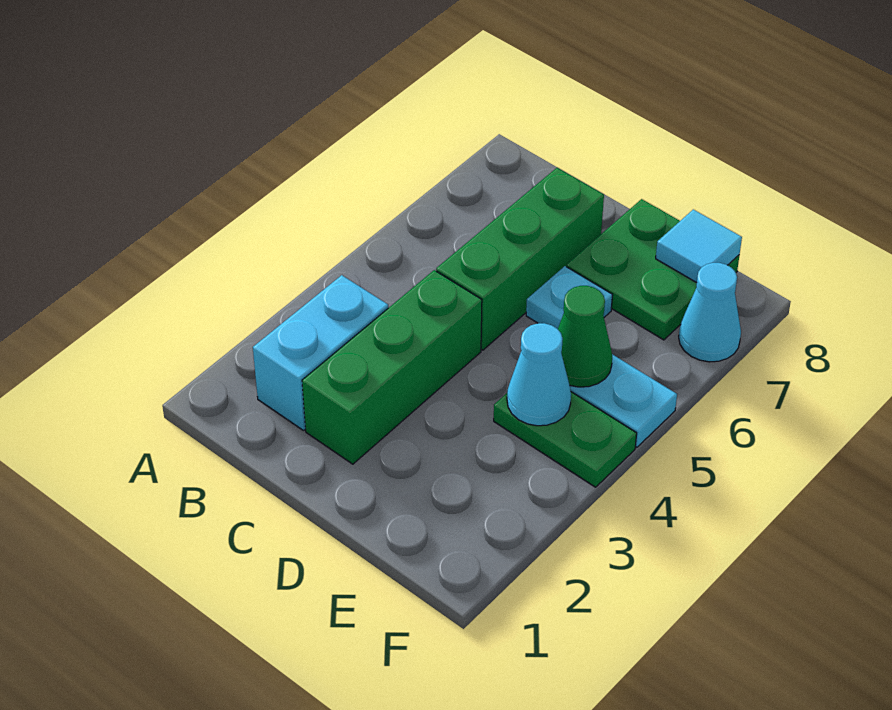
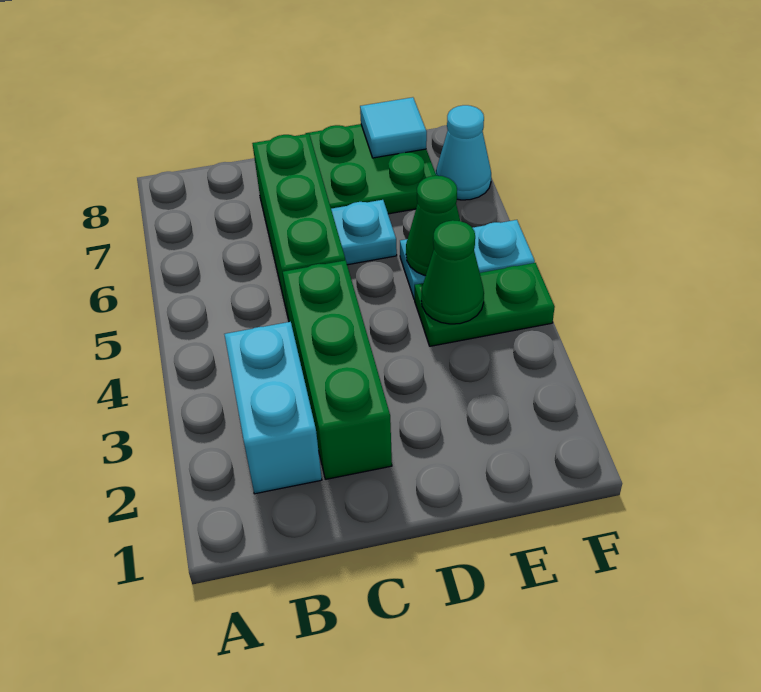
cyan cone E4 level 2 -> green cone E4 level 2

